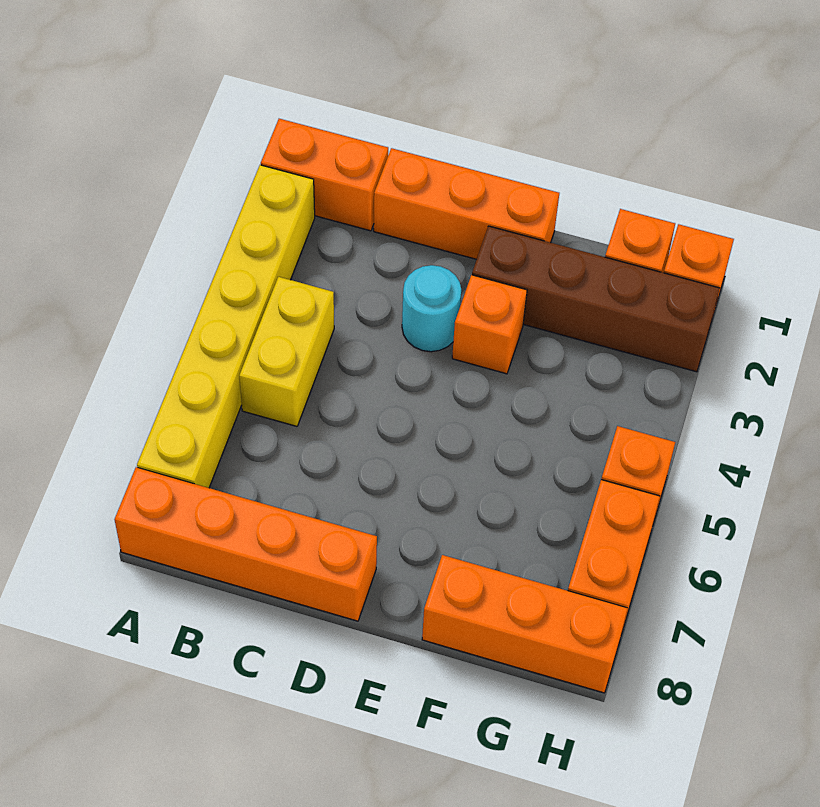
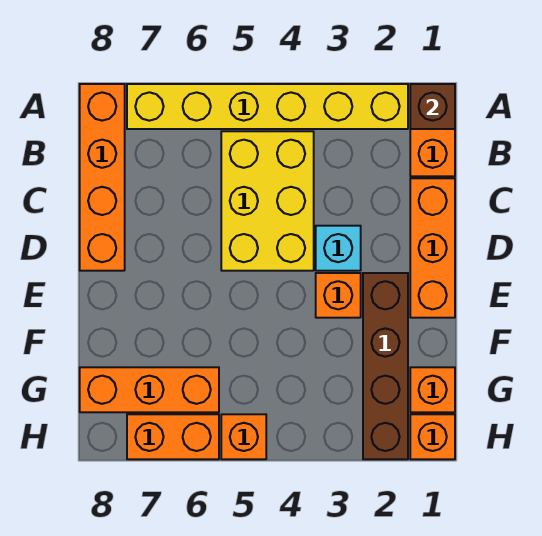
none -> brown brick A1 level 2
yellow brick B4:B5 level 1 -> yellow brick B4:D5 level 1
cyan round brick D3 level 1 -> cyan brick D3 level 1
orange brick F8:H8 level 1 -> orange brick G6:G8 level 1

